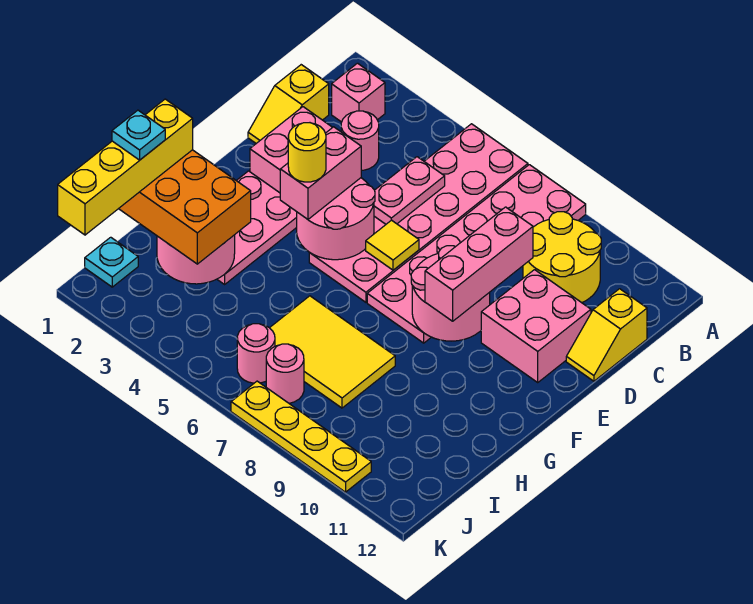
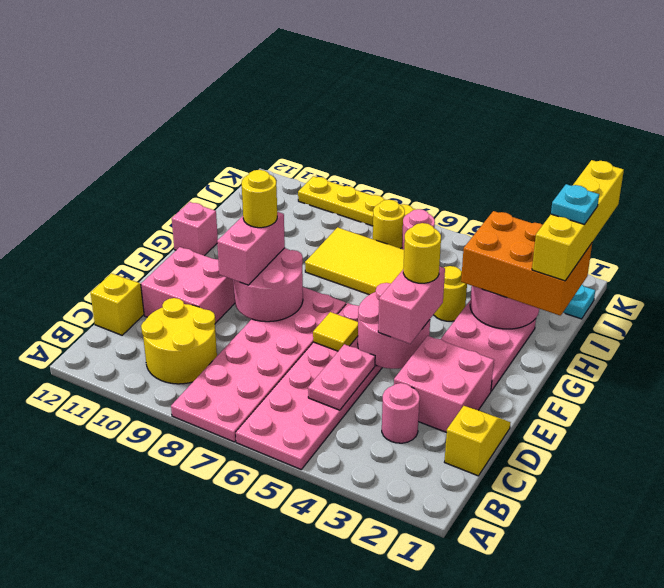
pink brick B2 level 1 -> pink brick G12 level 1
pink brick D9:F9 level 3 -> pink brick E9:F9 level 3
none -> yellow round brick F9 level 4
none -> yellow round brick H4 level 1
pink round brick J7 level 1 -> yellow round brick J7 level 1

